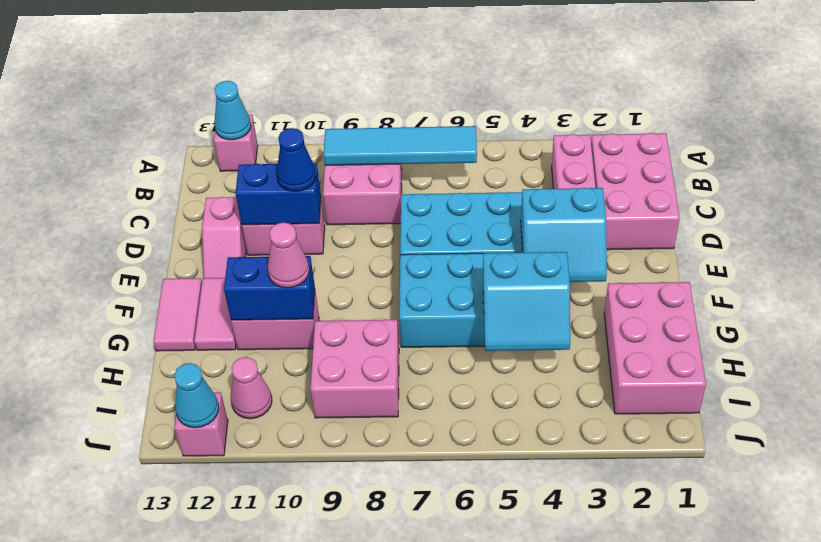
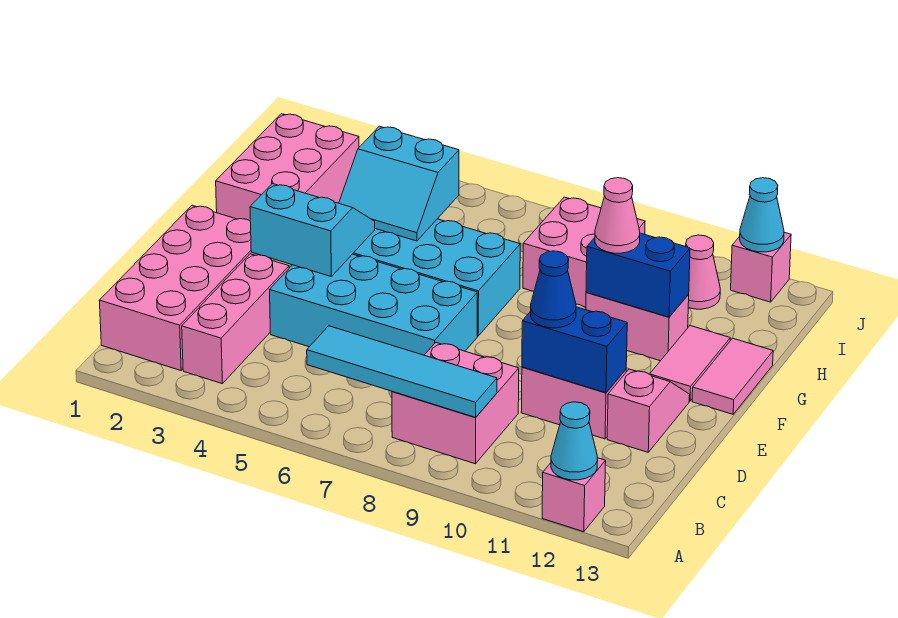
pink brick B1:D2 level 1 -> pink brick B1:E2 level 1
cyan slope G4:H5 level 2 top G -> cyan slope G4:H5 level 2 top H

